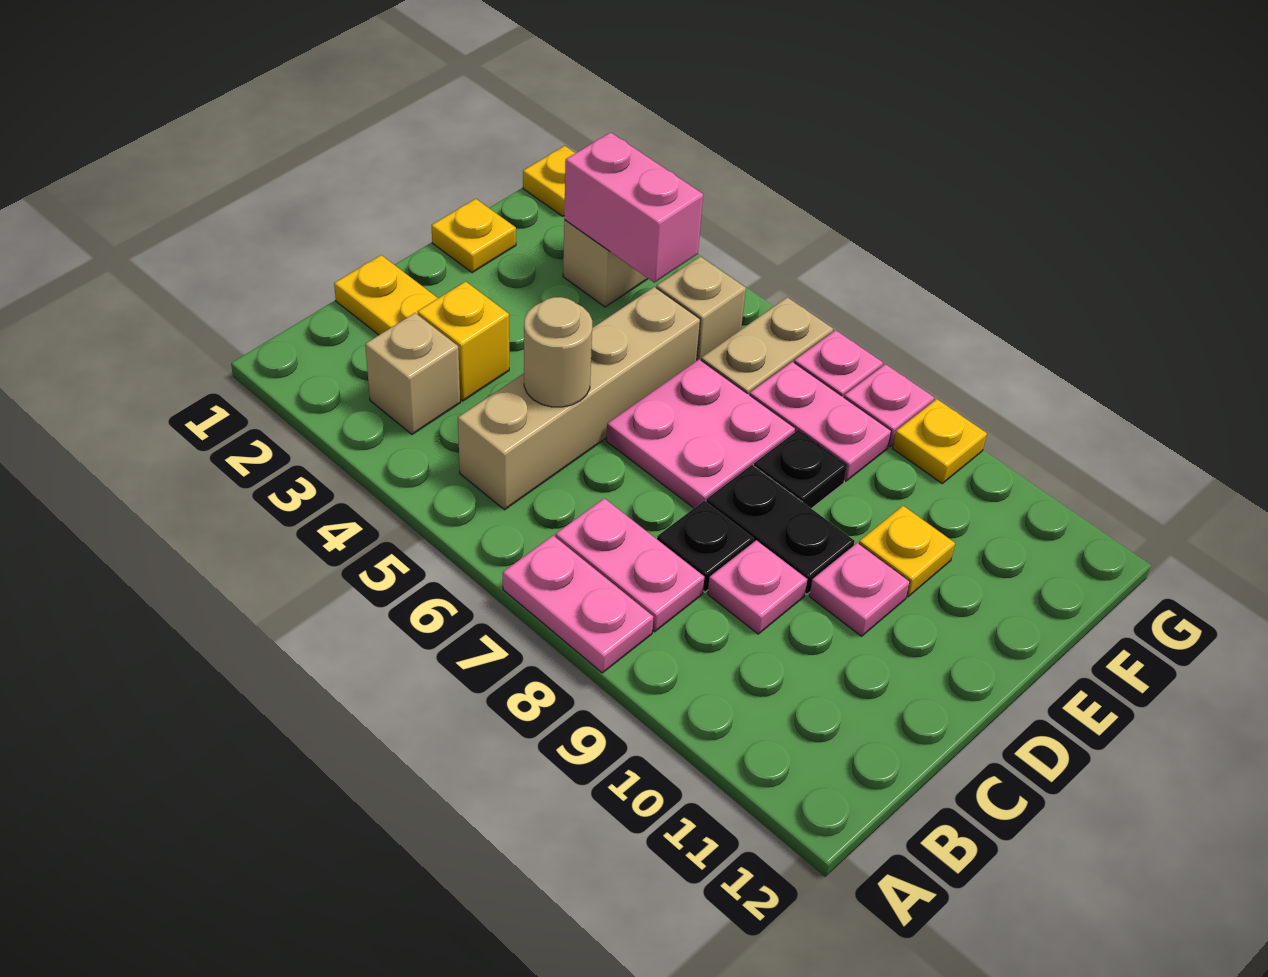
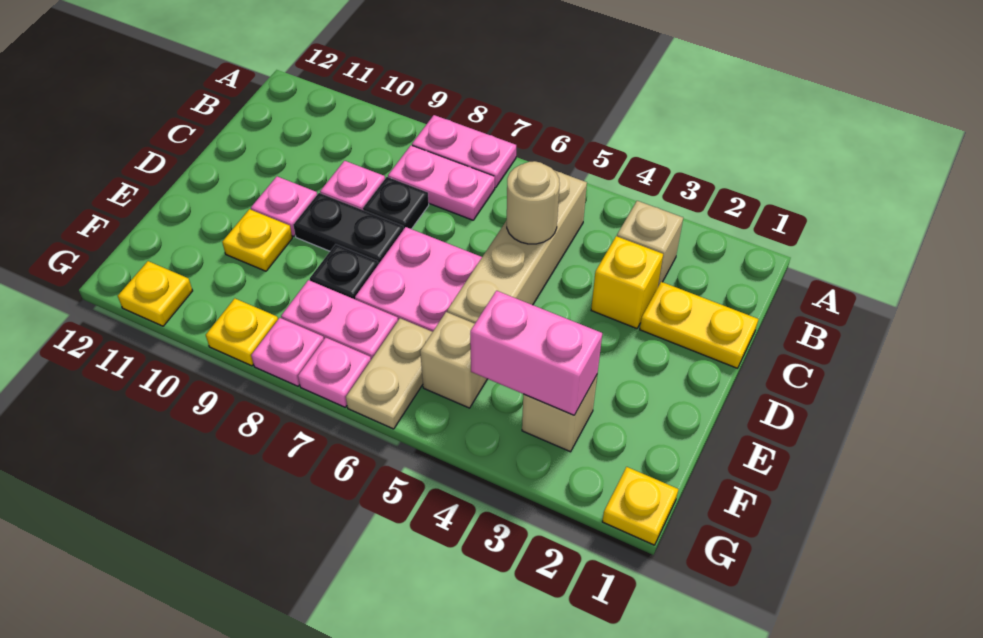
yellow plate E1 level 1 -> yellow plate G11 level 1

